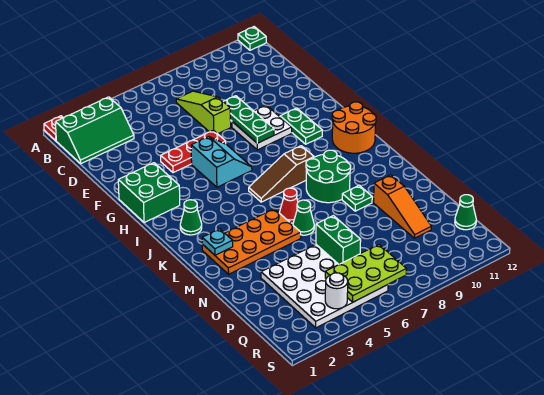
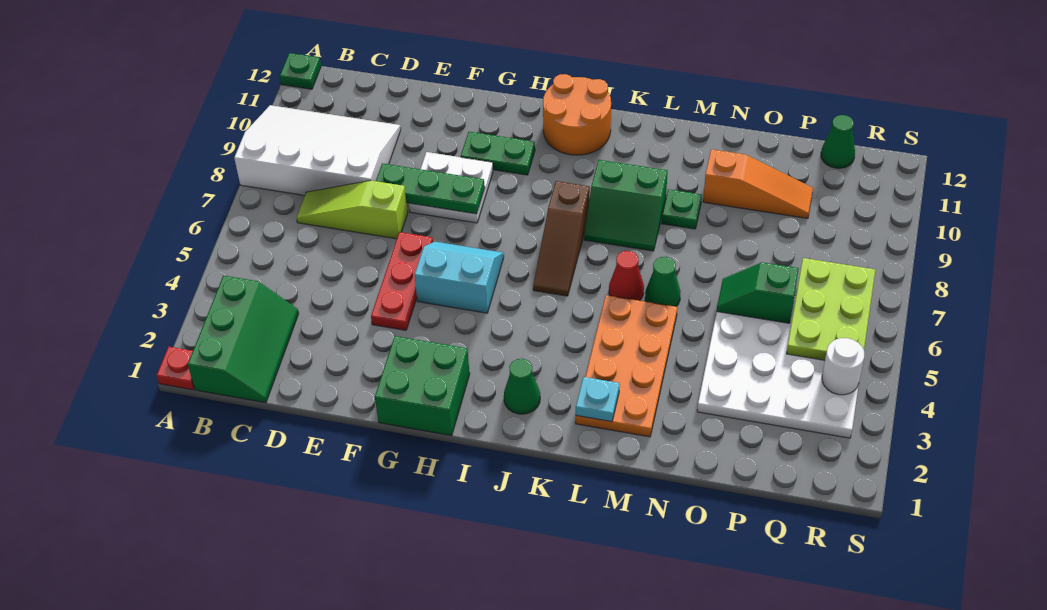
none -> white slope A8:D10 level 1 top 8
green round brick K8:L9 level 1 -> green slope K8:L9 level 1 top 9
green brick O6:P6 level 2 -> green slope O6:P6 level 2 top P

